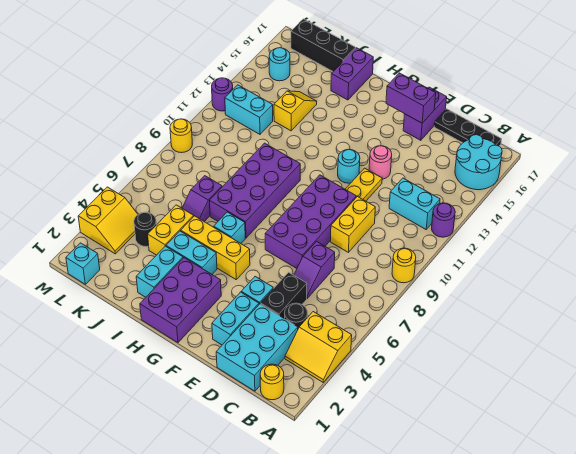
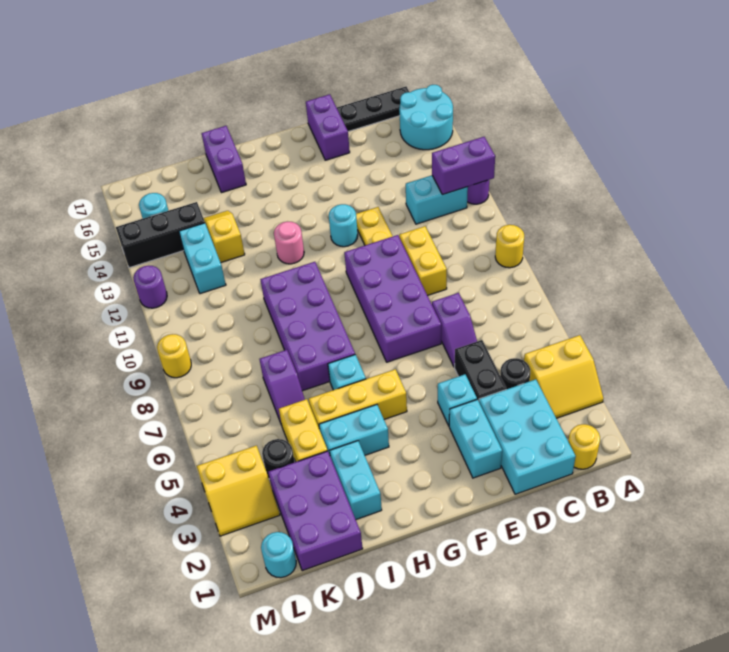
pink round brick E13 level 1 -> pink round brick H12 level 1
purple brick E16:F16 level 2 -> purple brick A12:B12 level 2
purple brick G1:H3 level 1 -> purple brick J1:K3 level 1
black brick J17:L17 level 1 -> black brick K14:M14 level 1
cyan brick K12:L12 level 1 -> cyan brick K12:K13 level 1
cyan brick L1 level 1 -> cyan round brick L1 level 1
yellow slope L3:M4 level 1 top M -> yellow slope L3:M4 level 1 top 4

